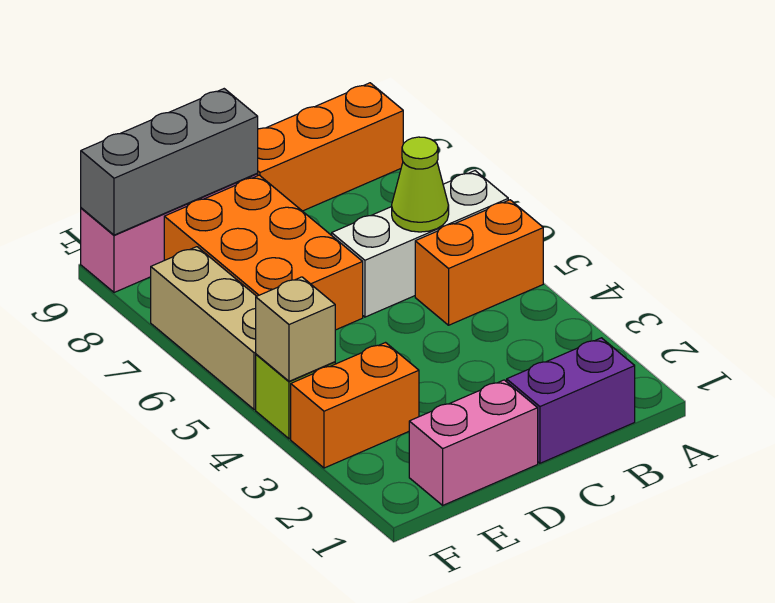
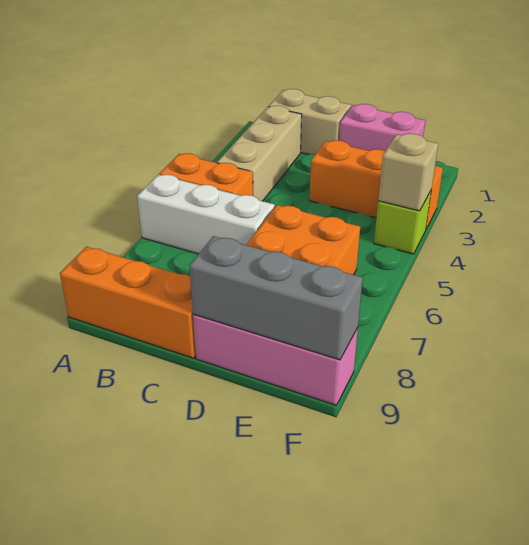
purple brick B1:C1 level 1 -> tan brick B1:C1 level 1
lime cone B6 level 2 -> none
orange brick E3:F3 level 1 -> orange brick D3:F3 level 1
tan brick F5:F7 level 1 -> tan brick B2:B4 level 1

